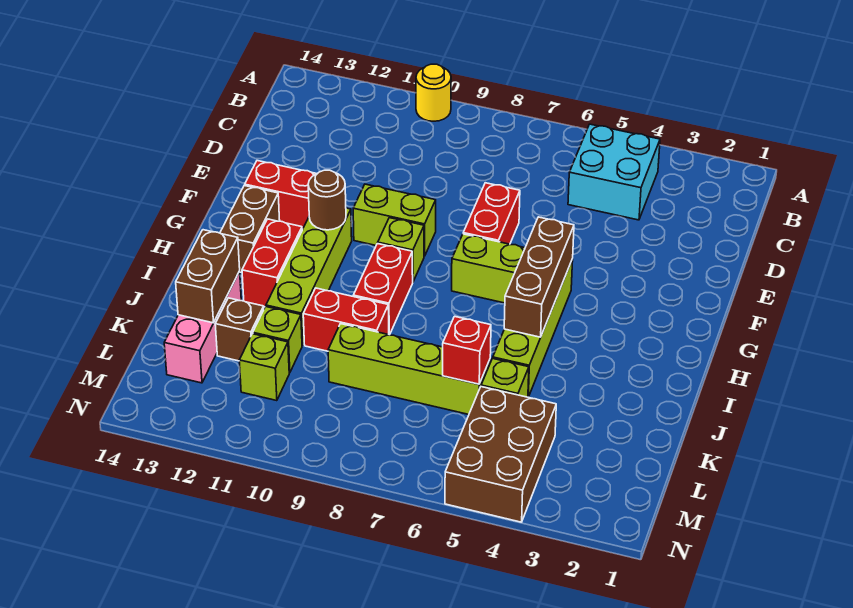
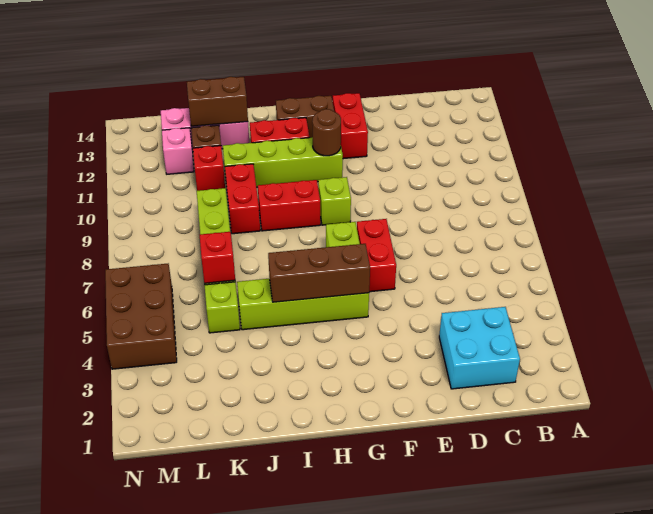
yellow round brick A10 level 1 -> none
cyan brick B4:C5 level 1 -> cyan brick C2:D3 level 1
red brick E7:F7 level 1 -> red brick F6:F7 level 1
lime brick F9:F10 level 1 -> none
lime brick K11 level 1 -> red brick K11 level 1
brown brick L4:N5 level 1 -> brown brick M4:N6 level 1
lime brick L11 level 1 -> none
none -> pink brick L12 level 1

